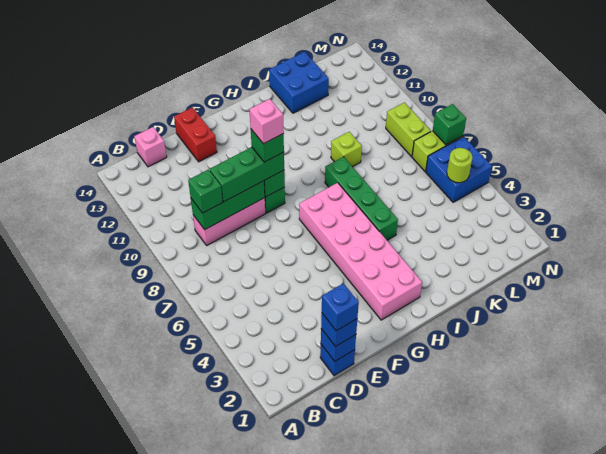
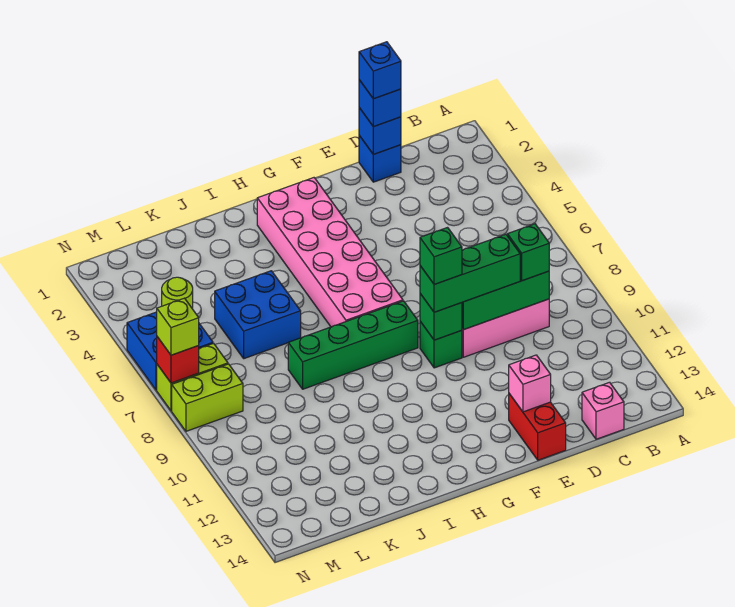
pink brick F9 level 5 -> pink brick E13 level 2
green brick I5:I8 level 1 -> green brick G8:J8 level 1
lime brick J9 level 1 -> lime brick N7 level 3
blue brick J13:K14 level 1 -> blue brick J5:K6 level 1
lime brick M8:M9 level 1 -> lime brick M8:N8 level 1
green brick N7 level 2 -> red brick N7 level 2

